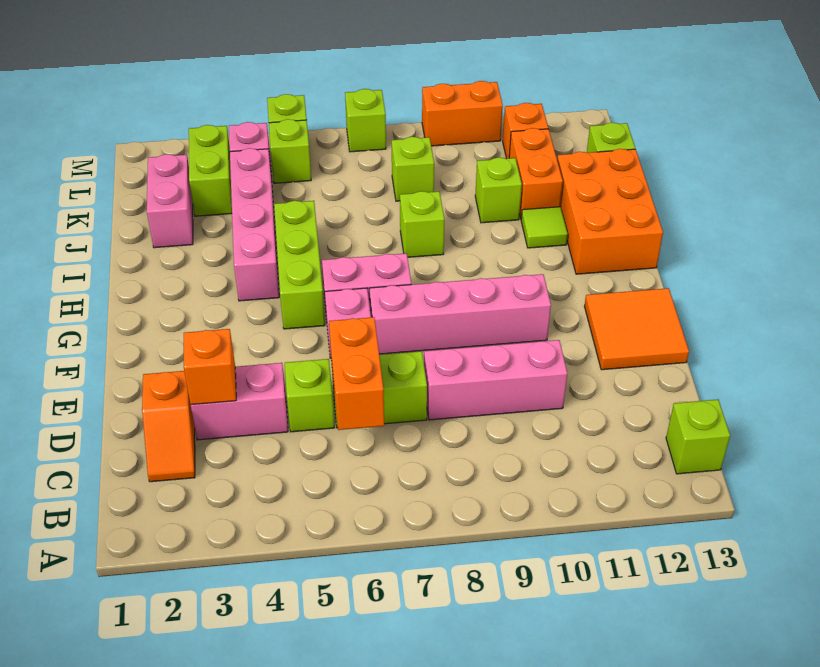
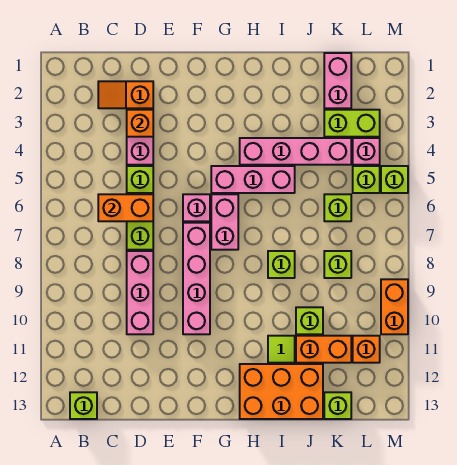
orange tile E12:F13 level 1 -> none
lime brick G5:I5 level 1 -> pink brick G5:I5 level 1
pink brick J2:K2 level 1 -> pink brick K1:K2 level 1
lime brick M7 level 1 -> lime brick K6 level 1

